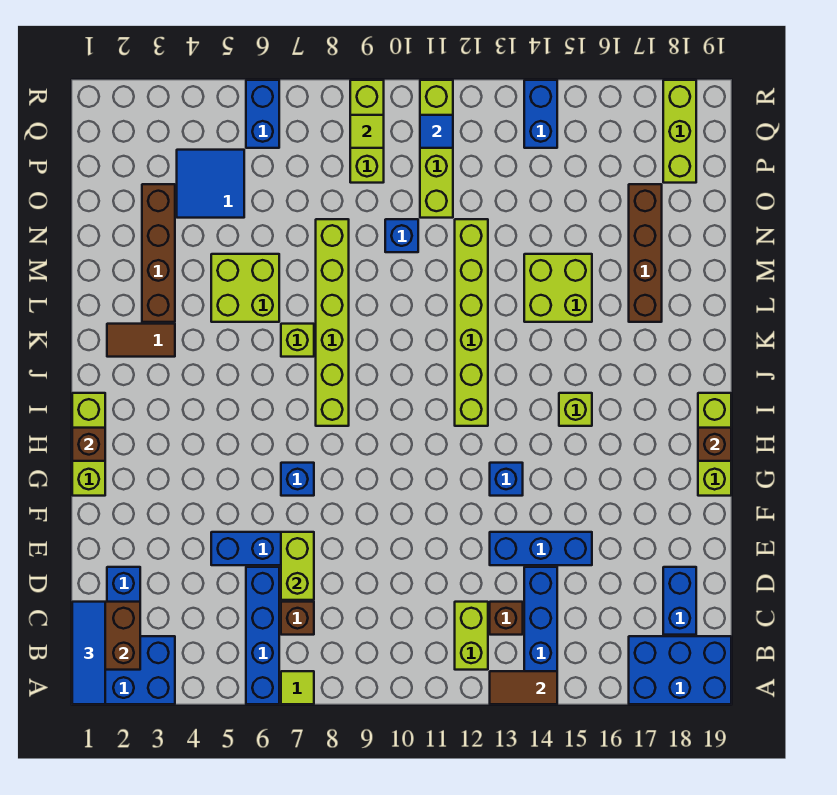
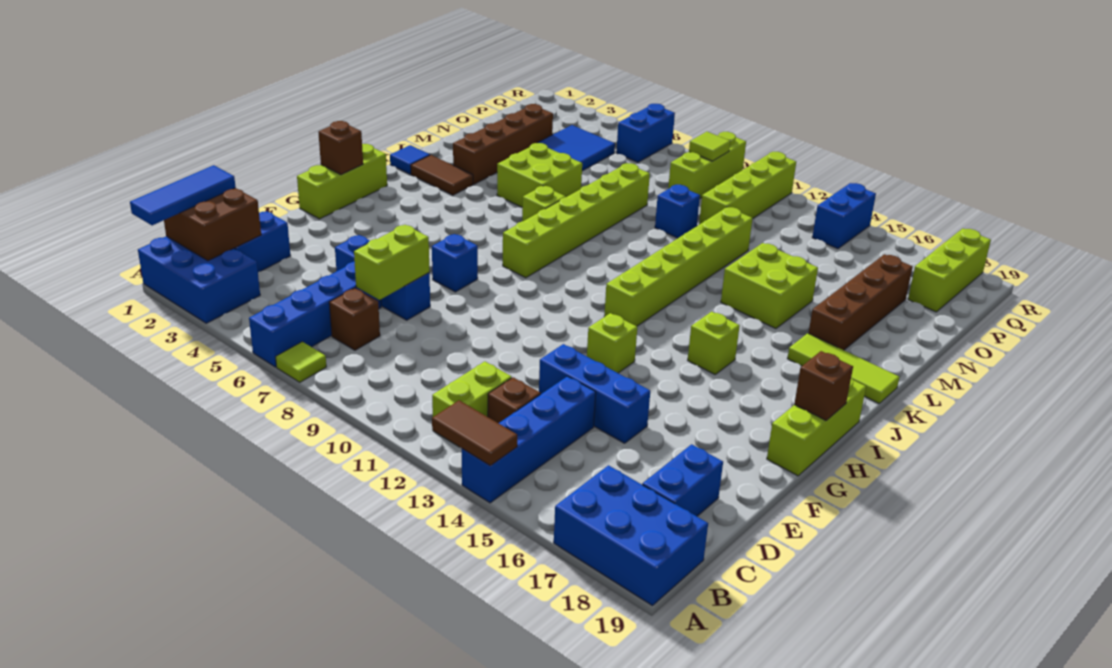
blue brick G13 level 1 -> lime brick G13 level 1
none -> lime tile K17:K19 level 1
blue tile Q11 level 2 -> blue tile K1 level 1

